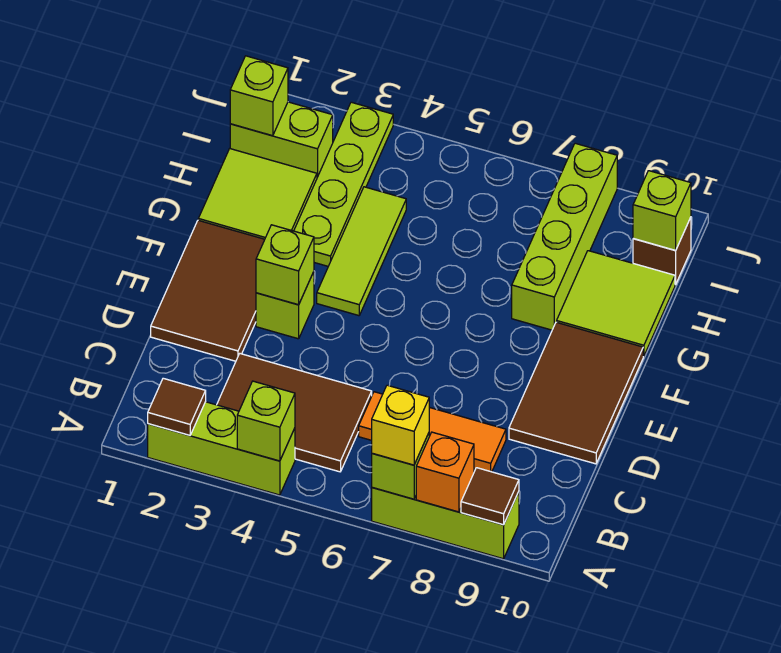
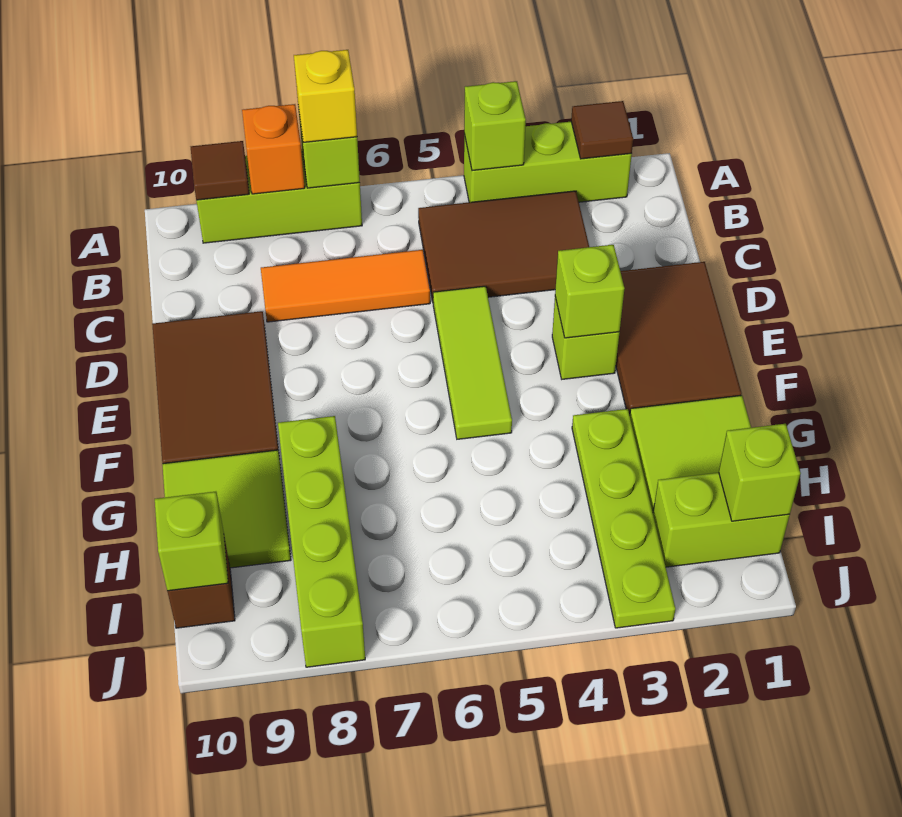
lime tile F4:H4 level 1 -> lime tile D5:F5 level 1

